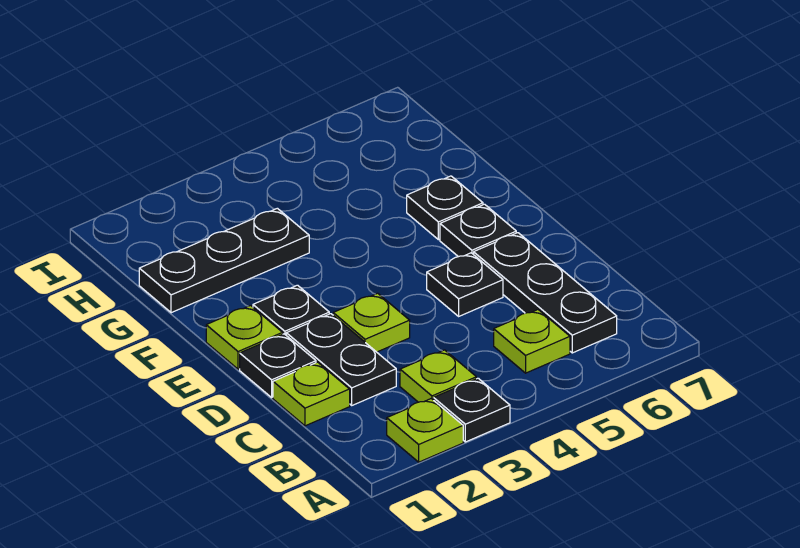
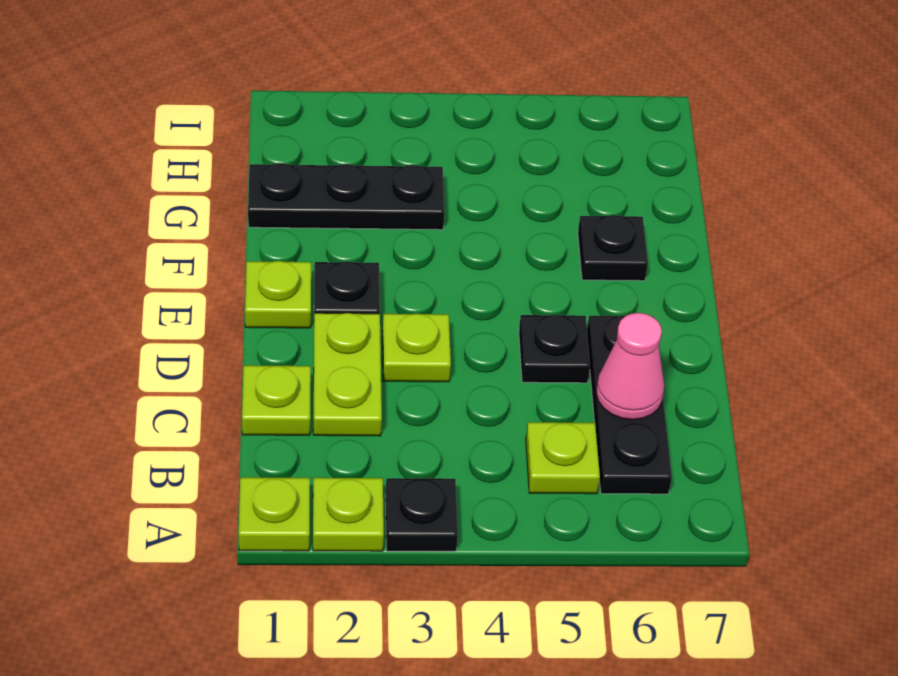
lime plate B3 level 1 -> lime plate A1 level 1
black plate C2:D2 level 1 -> lime plate C2:D2 level 1
none -> pink cone C6 level 2
black plate D1 level 1 -> none
black plate E6 level 1 -> none

